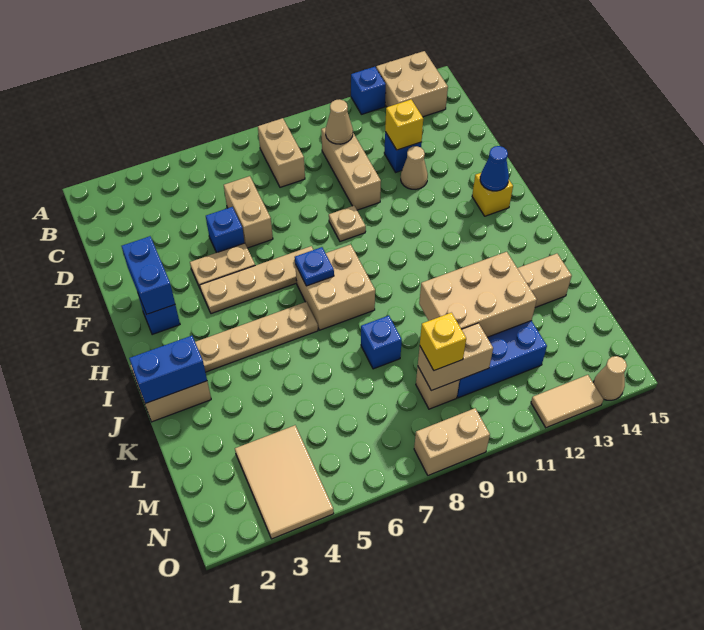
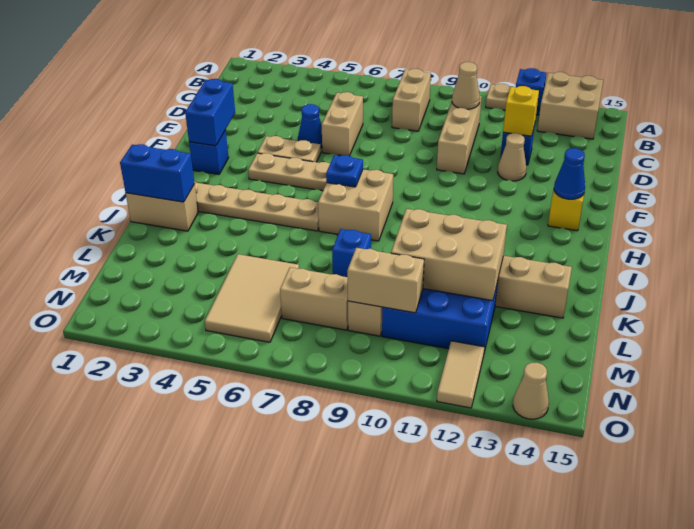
blue brick E5 level 1 -> blue cone E5 level 1
tan plate F9 level 1 -> tan plate A11 level 1
tan tile M3:O4 level 1 -> tan tile L5:N6 level 1
yellow brick M9 level 3 -> none
tan brick O8:O9 level 1 -> tan brick M7:M8 level 1
tan tile O12:O13 level 1 -> tan tile N12:O12 level 1

